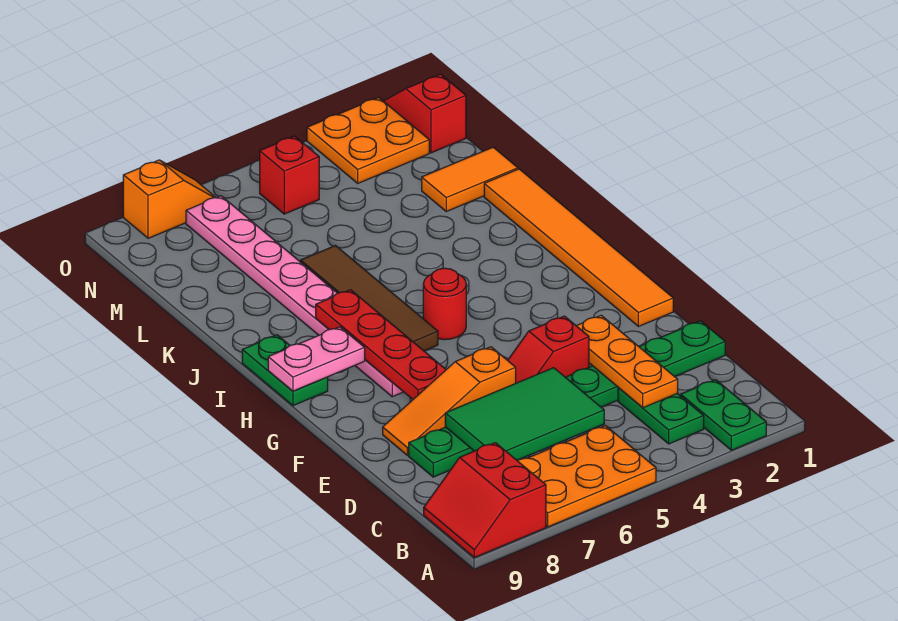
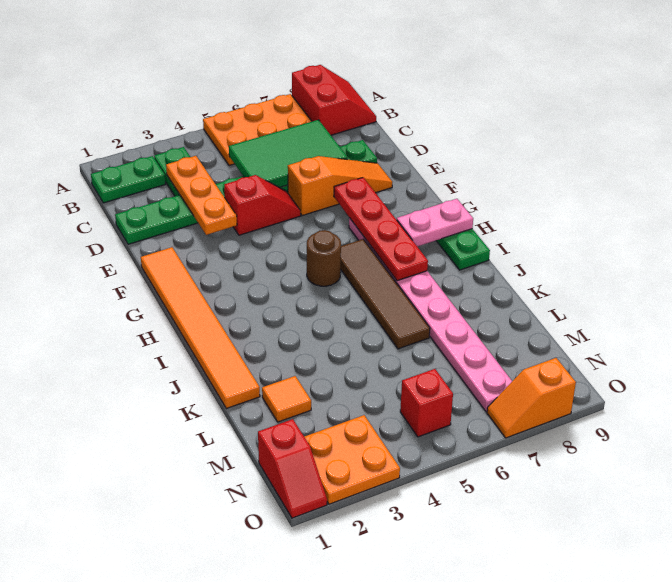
green plate A2:B2 level 1 -> green plate B1:B2 level 1
red round brick H5 level 1 -> brown round brick H5 level 1
orange tile L1:L2 level 1 -> orange tile L2 level 1

